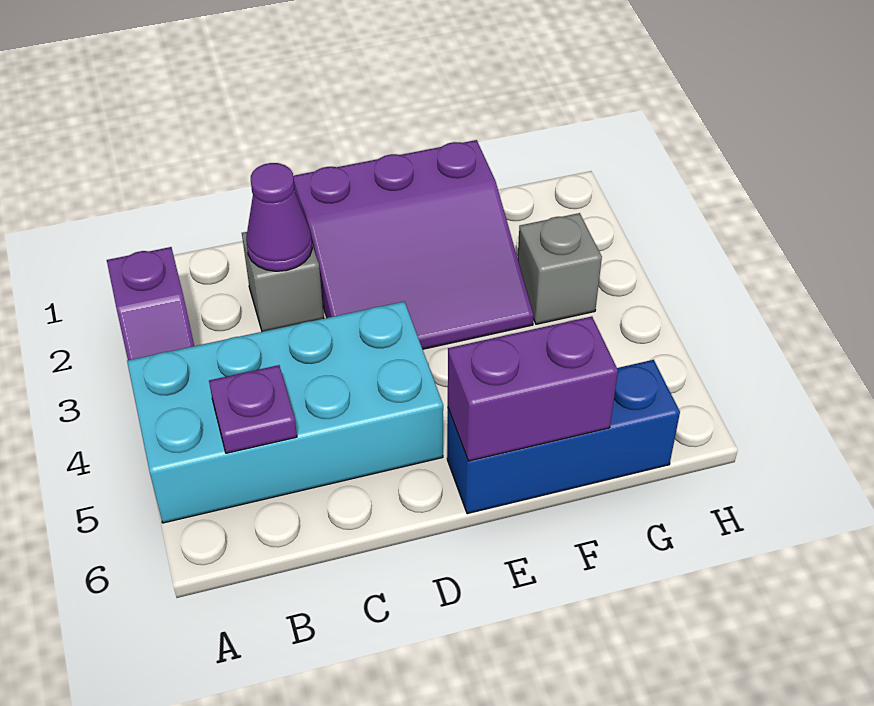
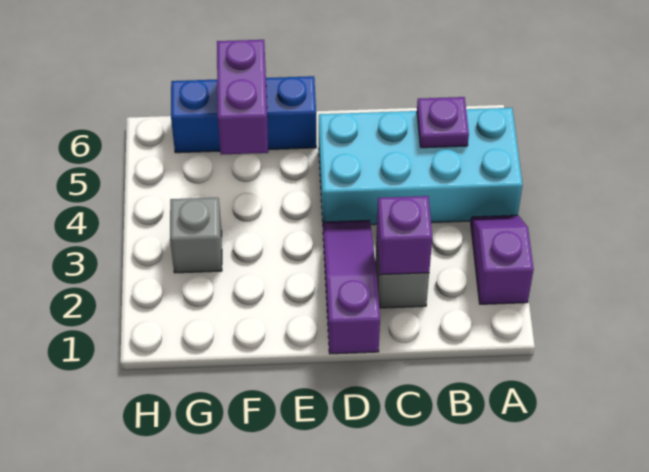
purple cone C2 level 2 -> purple brick C2 level 2
purple slope D1:F3 level 1 top 1 -> purple slope D1:D3 level 1 top 1
purple brick E6:F6 level 2 -> purple brick F5:F6 level 2

